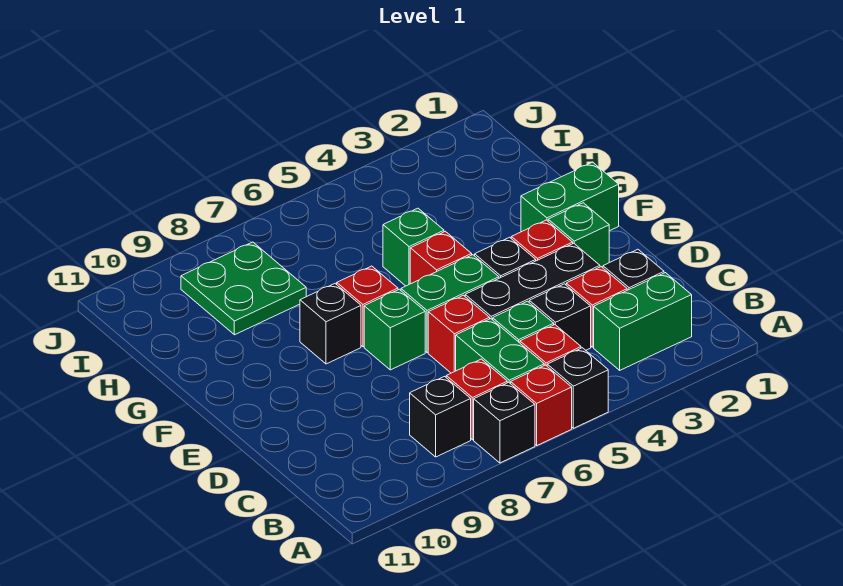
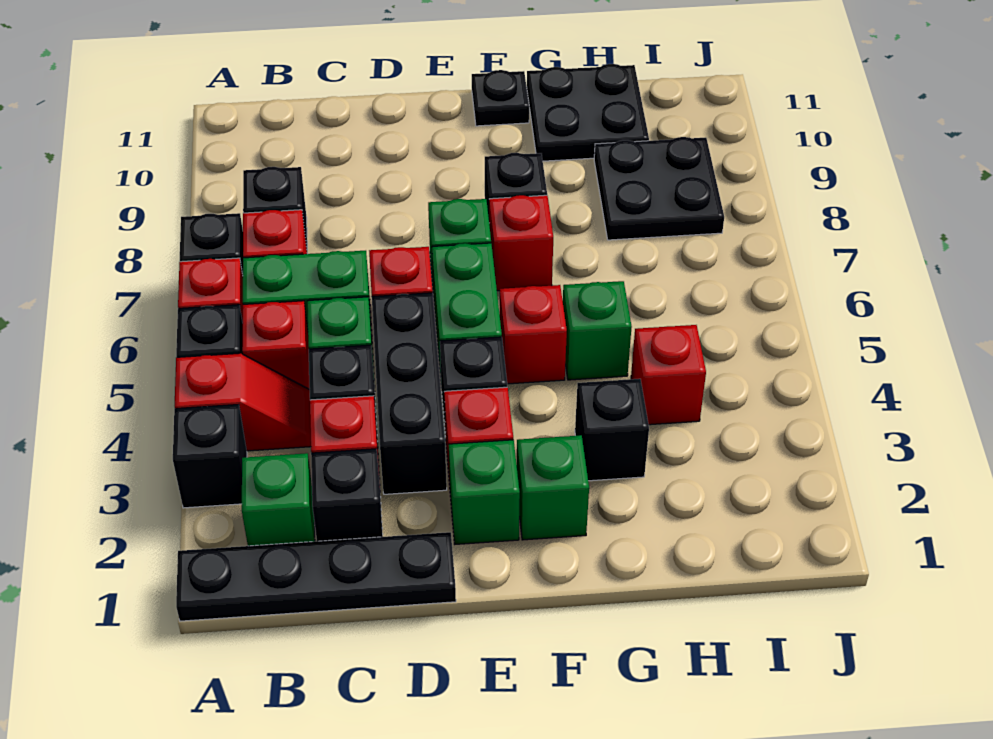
none -> black plate A1:D1 level 1
none -> black brick A3 level 1
none -> red slope A4:B4 level 1 top A
green brick B2:B3 level 1 -> green brick B2 level 1
green brick F1:F2 level 1 -> green brick F2 level 1
none -> black plate F11 level 1
none -> black brick G3 level 1
none -> black plate G10:H11 level 1
none -> red brick H4 level 1
green plate H8:I9 level 1 -> black plate H8:I9 level 1

